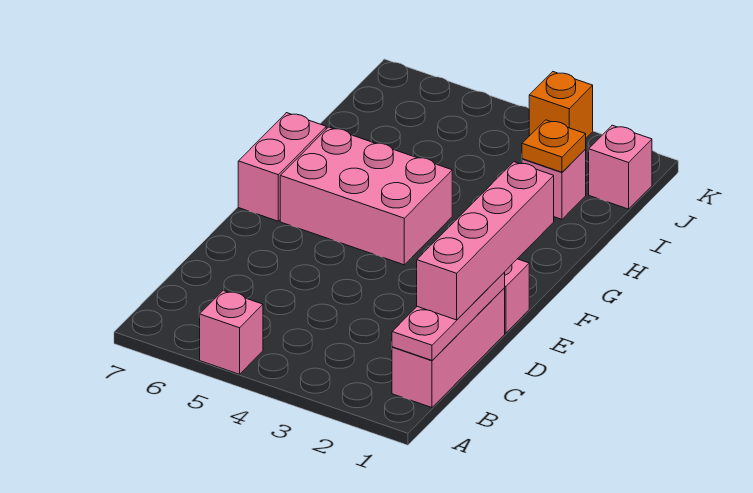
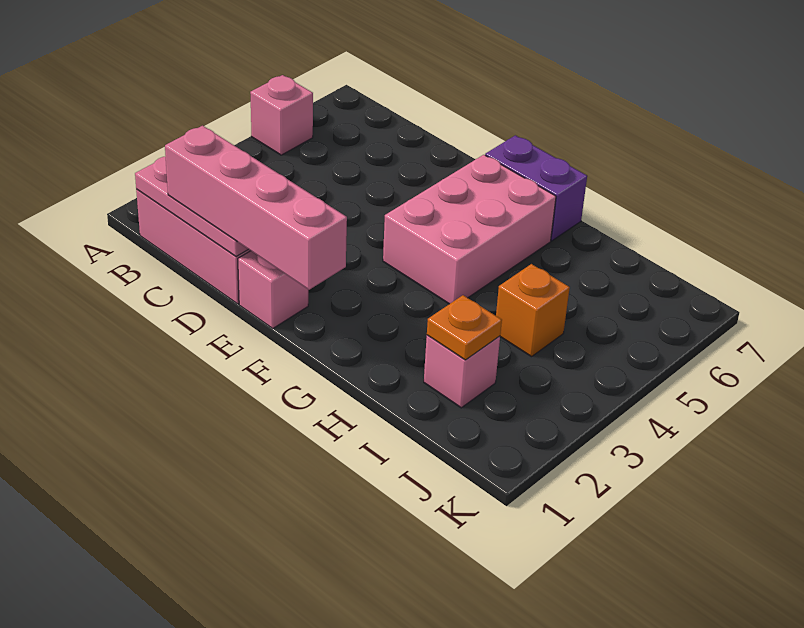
pink brick F7:G7 level 1 -> purple brick F7:G7 level 1
pink brick J1 level 1 -> none
orange brick K3 level 1 -> orange brick I4 level 1

